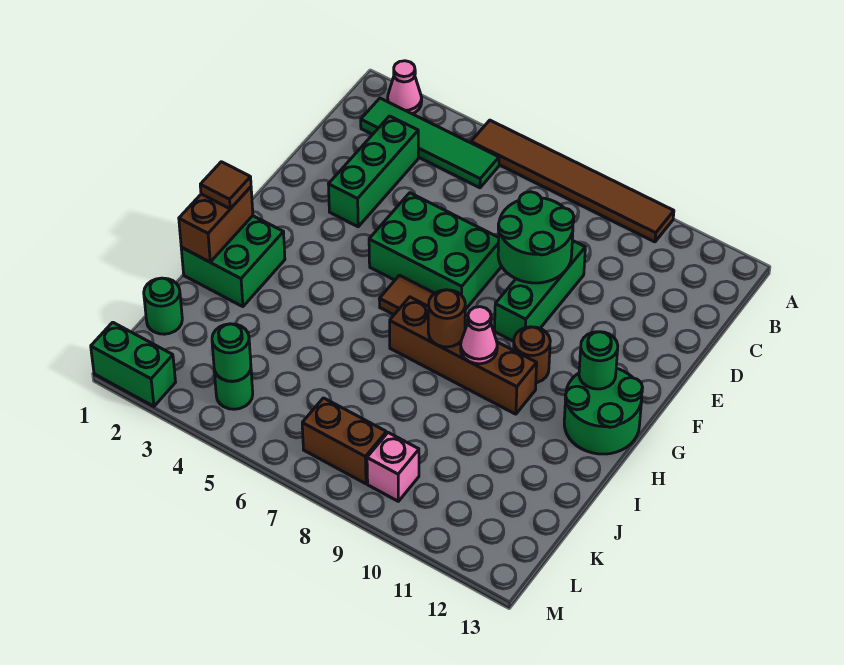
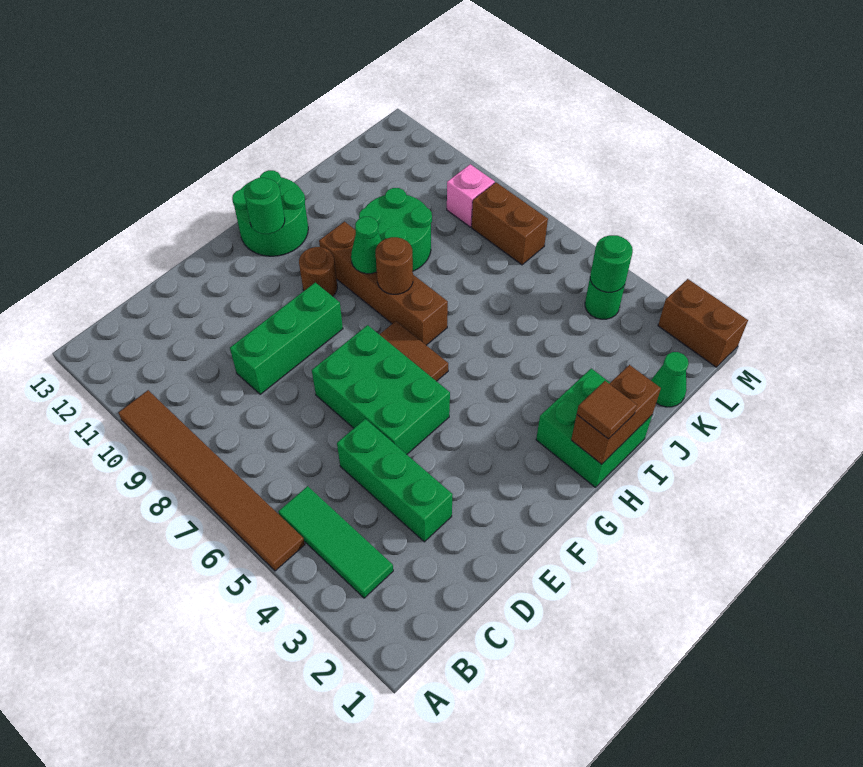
pink cone A2 level 1 -> none
green tile B2:B5 level 1 -> green tile B3:B5 level 1
green brick C3:E3 level 1 -> green brick D3:D5 level 1
green round brick D8:E9 level 2 -> green round brick I9:J10 level 1
pink cone H9 level 2 -> green cone H9 level 2
green round brick K1 level 1 -> green cone K1 level 1
green brick M1:M2 level 1 -> brown brick M1:M2 level 1

